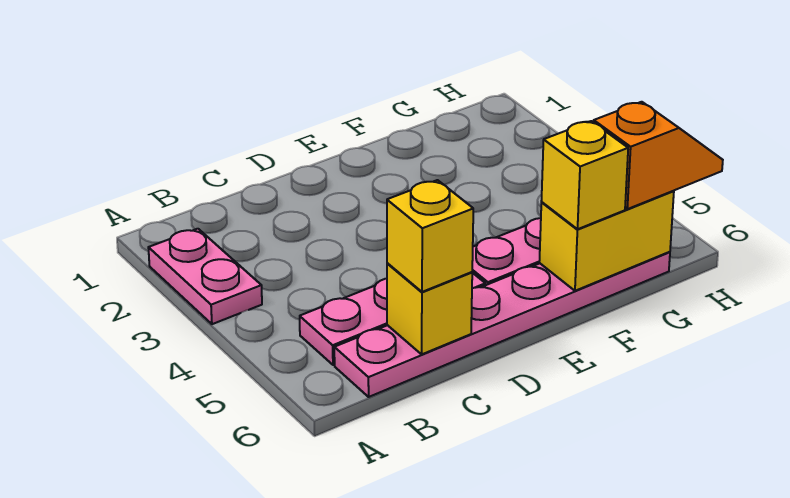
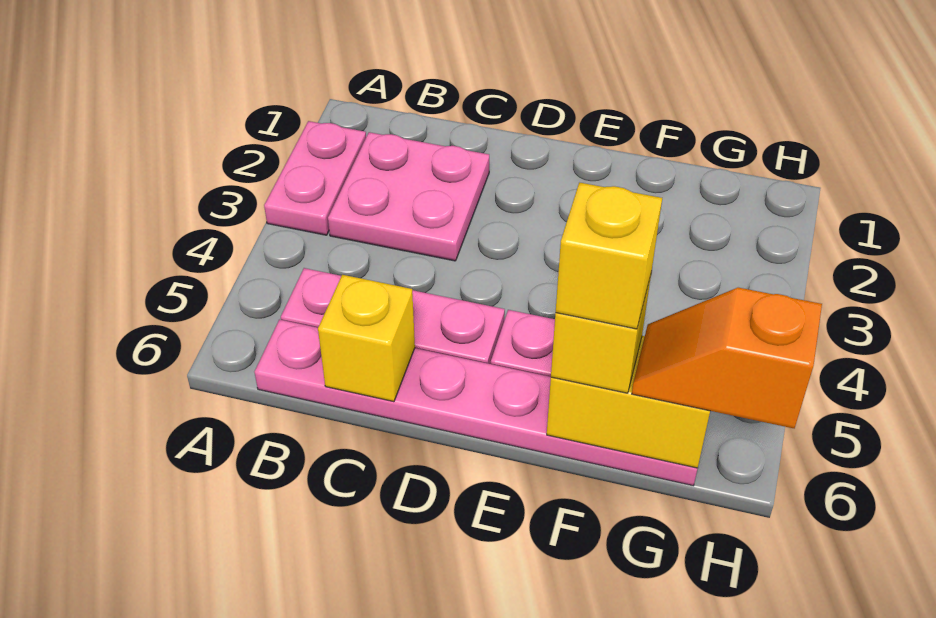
none -> pink plate B2:C3 level 1
yellow brick C6 level 3 -> yellow brick F6 level 4
orange slope G6:H6 level 3 top G -> orange slope G6:H6 level 3 top H

